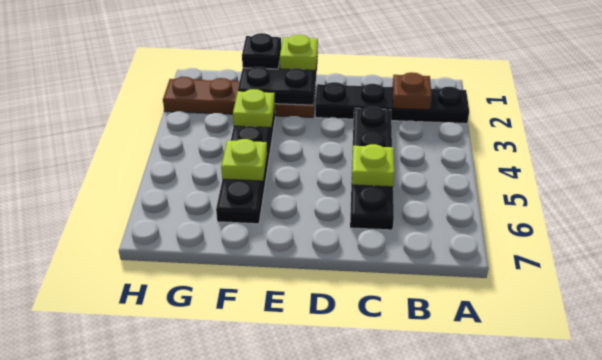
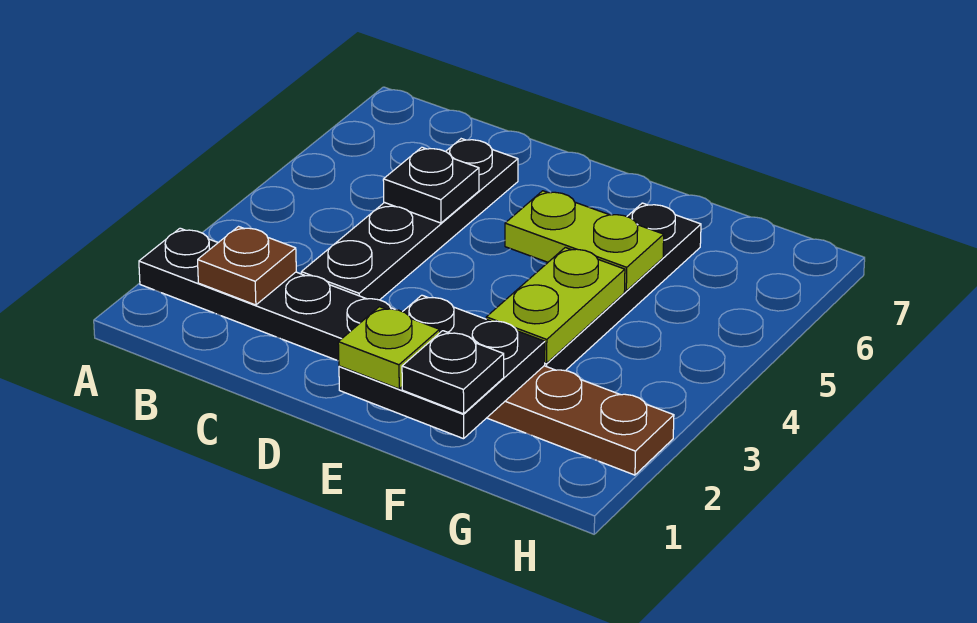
lime plate C5 level 2 -> black plate C5 level 2
lime plate F3 level 2 -> lime plate F3:F4 level 2
lime plate F5 level 2 -> lime plate E5:F5 level 2

